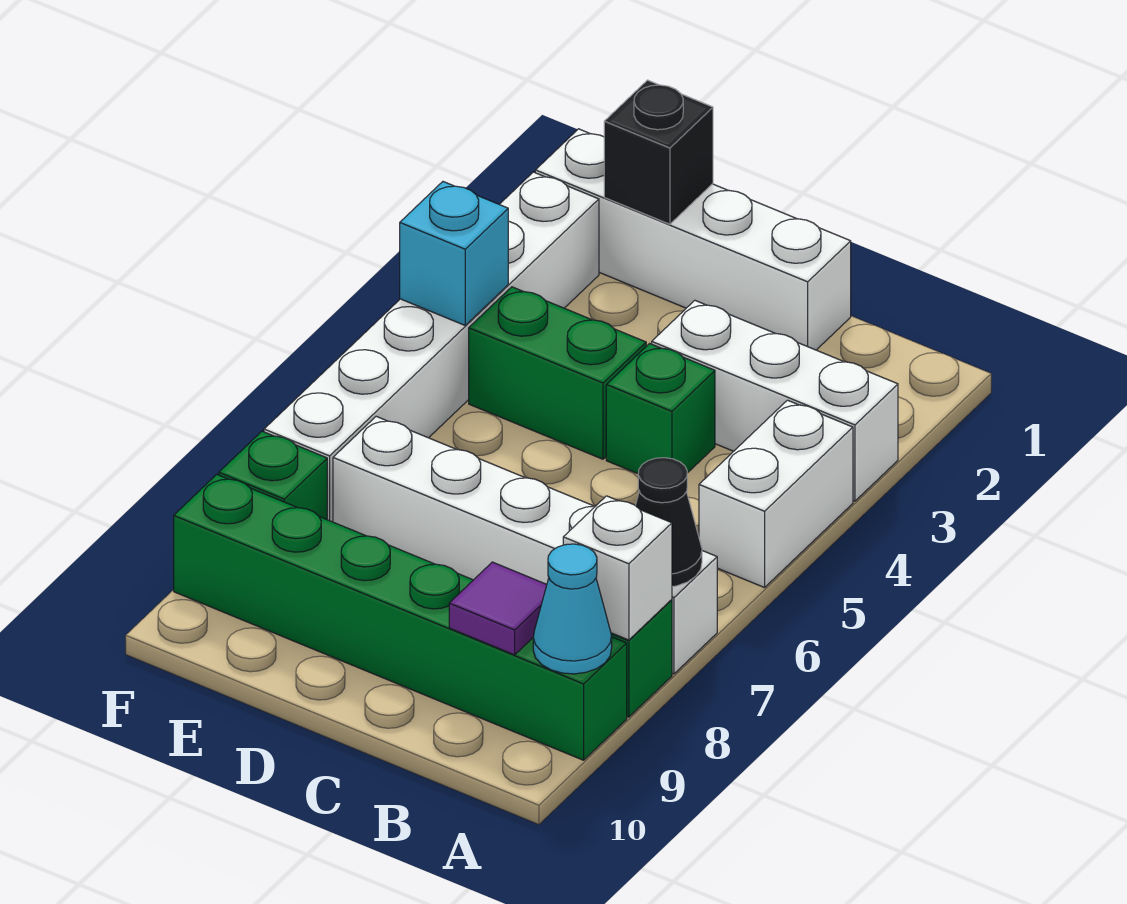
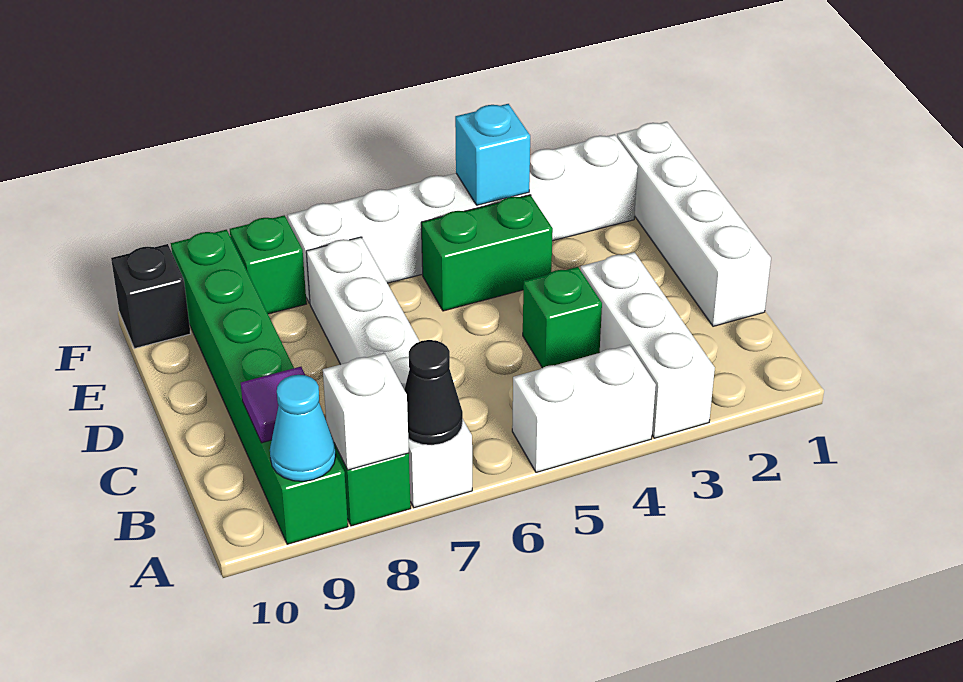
green brick D4:E4 level 1 -> green brick E4:E5 level 1
black brick E1 level 2 -> black brick F10 level 1

